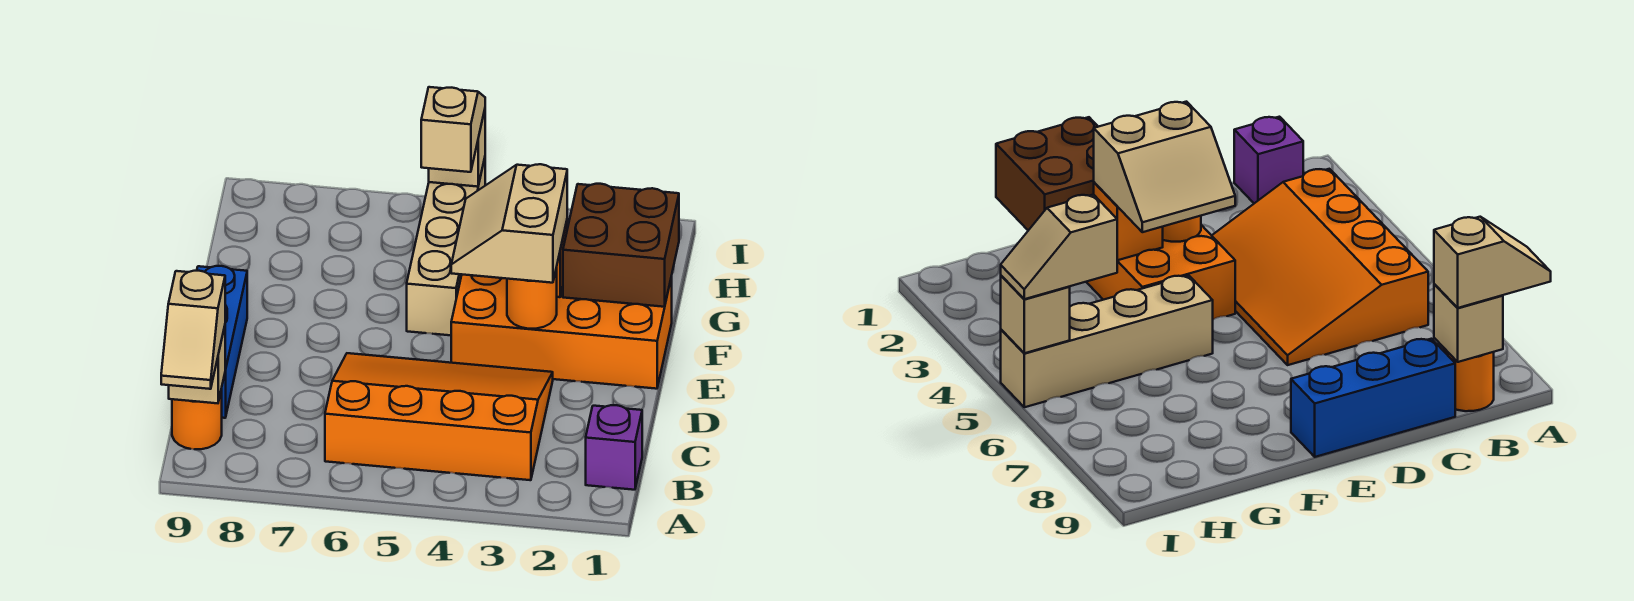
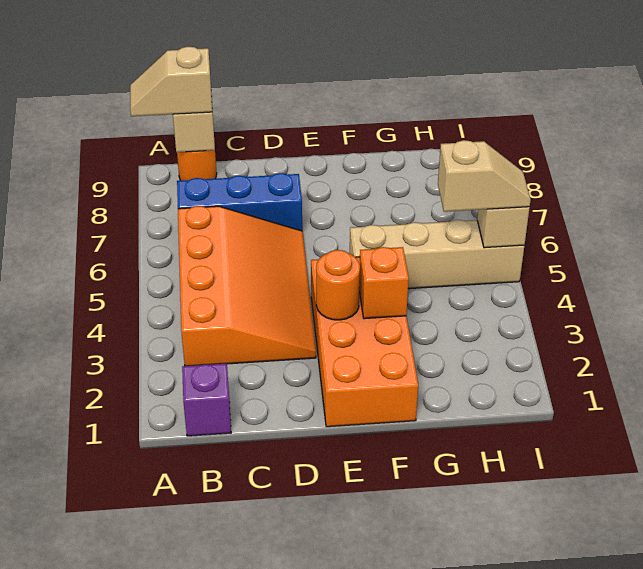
blue brick C9:E9 level 1 -> blue brick B7:D7 level 1
tan slope E3:F4 level 3 top 3 -> none
brown brick F1:G2 level 2 -> none

